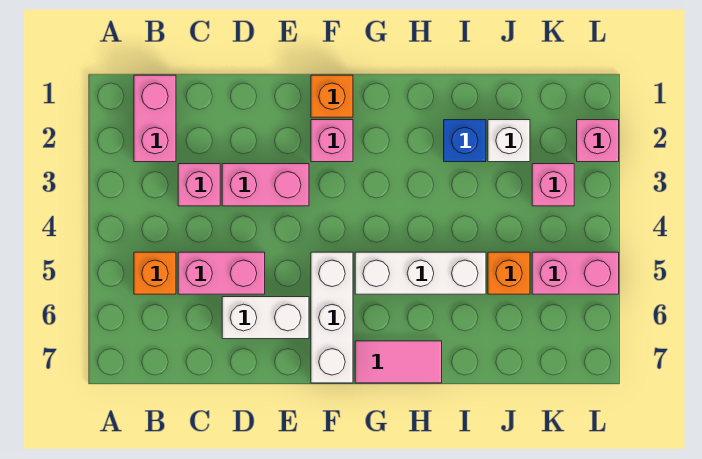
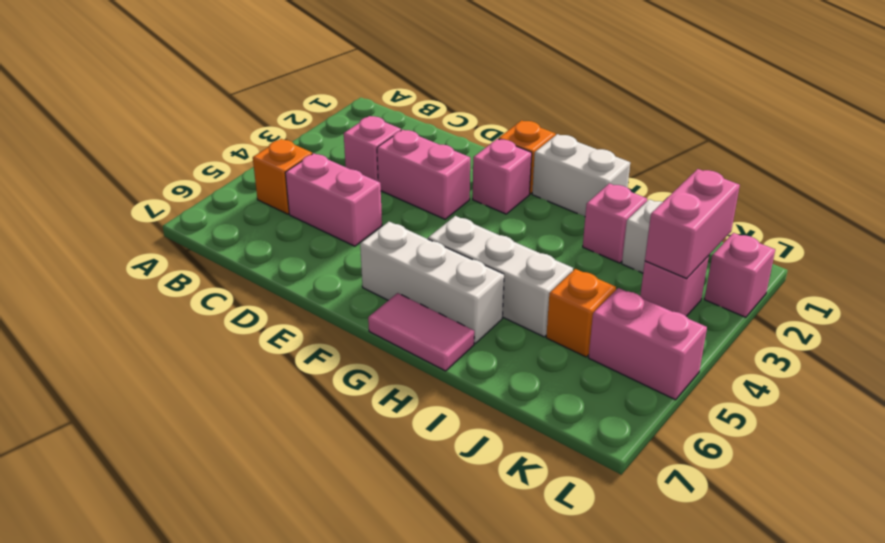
pink brick B1:B2 level 1 -> pink brick K2:K3 level 2
white brick D6:E6 level 1 -> white brick G1:H1 level 1
white brick F5:F7 level 1 -> white brick F6:H6 level 1
blue brick I2 level 1 -> pink brick I2 level 1

